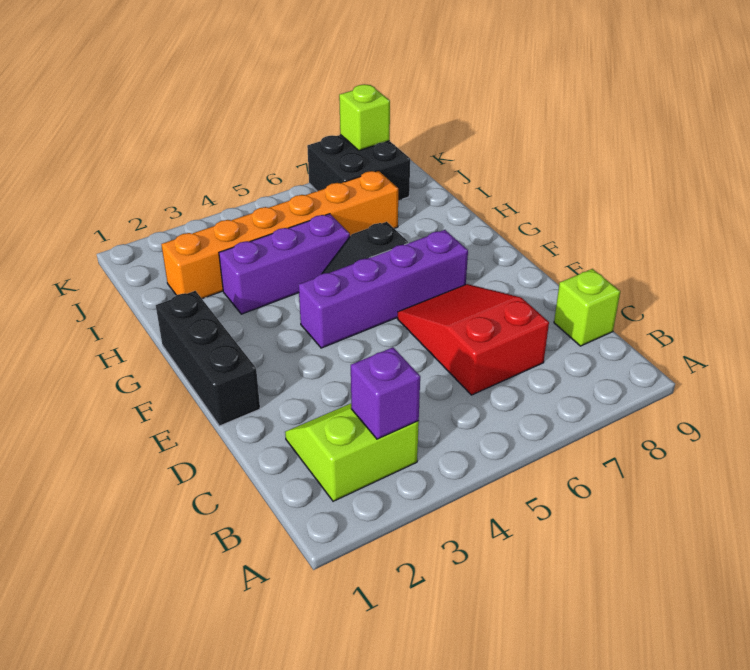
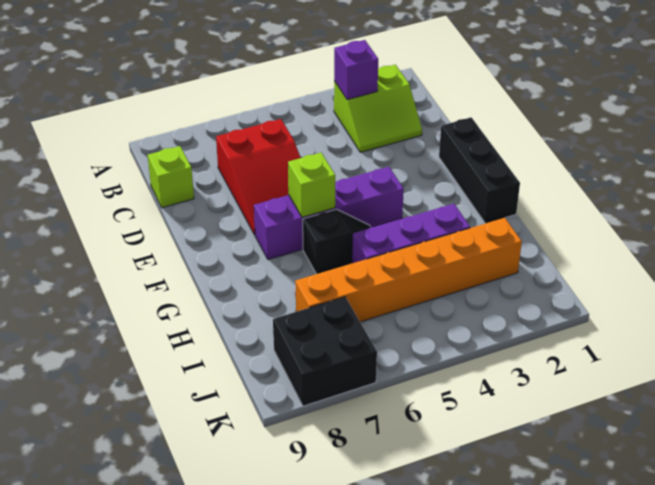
lime brick K8 level 2 -> lime brick F6 level 2

